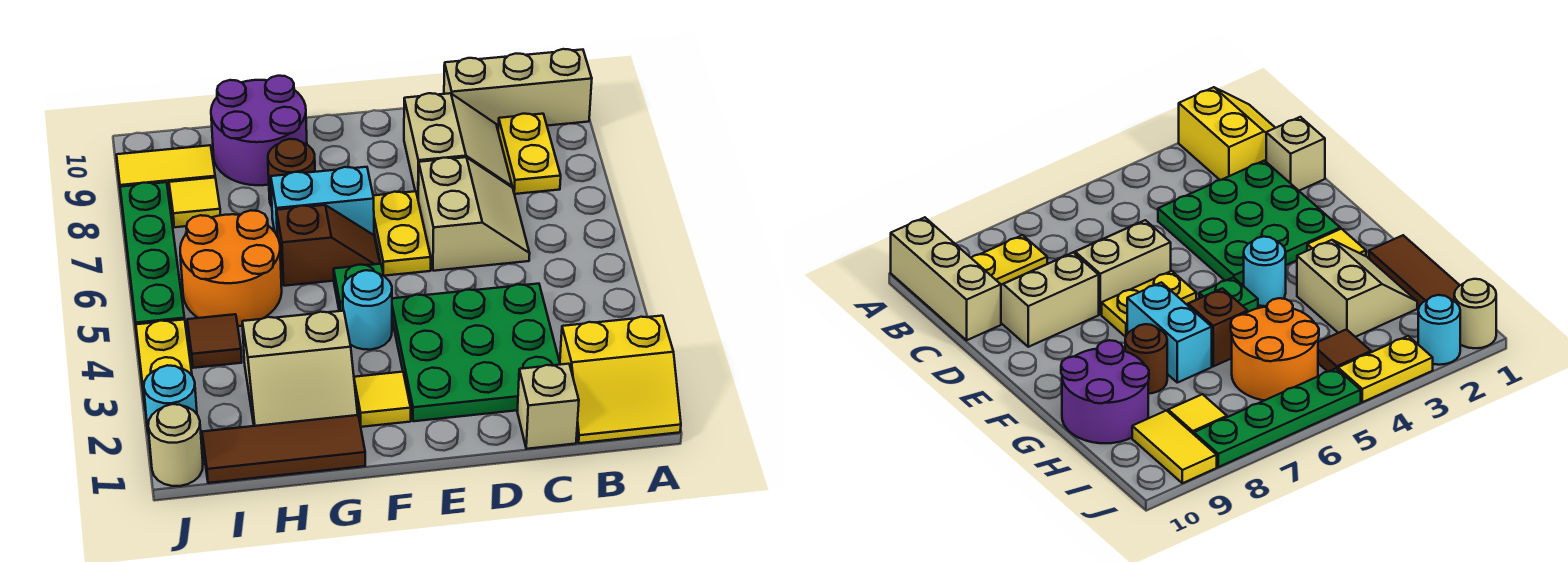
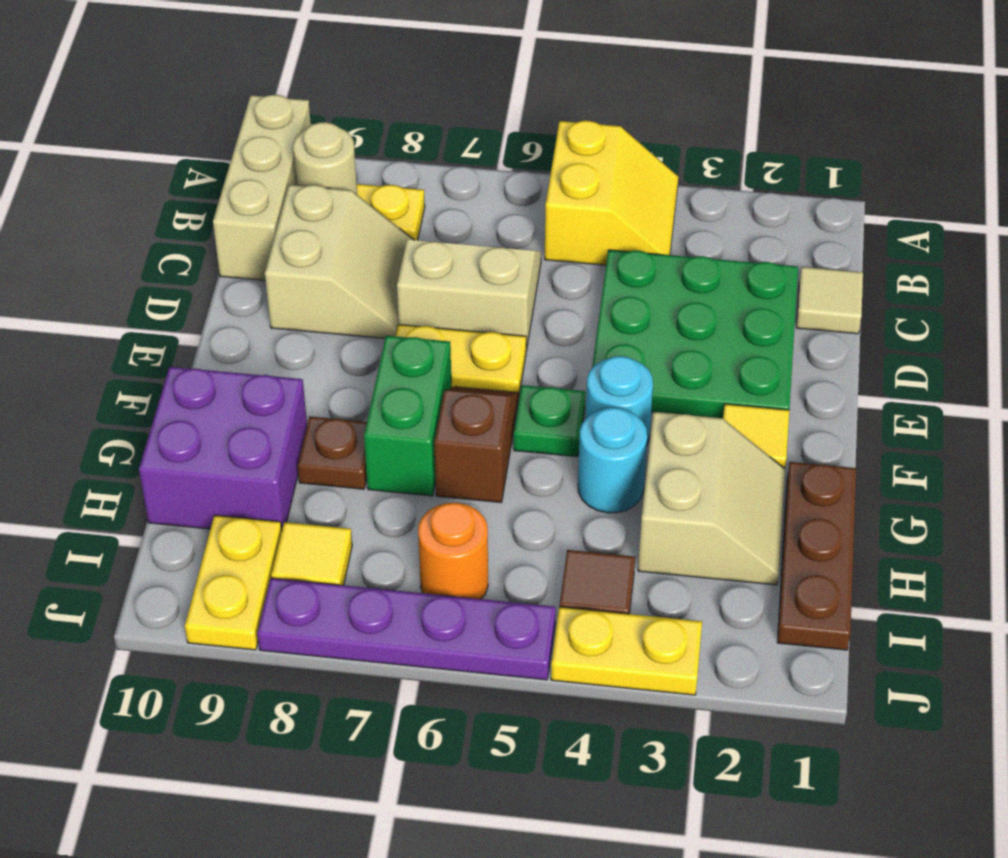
yellow slope A1:B2 level 1 top 2 -> yellow slope A4:B5 level 1 top 5
tan brick C1 level 1 -> tan tile C1 level 1
tan slope C8:D9 level 1 top D -> tan slope C8:D9 level 1 top 9
cyan brick F7:G7 level 1 -> green brick F7:G7 level 1
brown tile G1:I1 level 1 -> brown plate G1:I1 level 1
brown round brick G8 level 1 -> brown plate G8 level 1
purple round brick G9:H10 level 1 -> purple brick G9:H10 level 1
orange round brick H5:I6 level 1 -> orange round brick I6 level 1
yellow tile I9:J9 level 1 -> yellow plate I9:J9 level 1
tan round brick J1 level 1 -> tan round brick B9 level 2
cyan round brick J2 level 1 -> cyan round brick G4 level 1
green plate J5:J8 level 1 -> purple plate J5:J8 level 1

